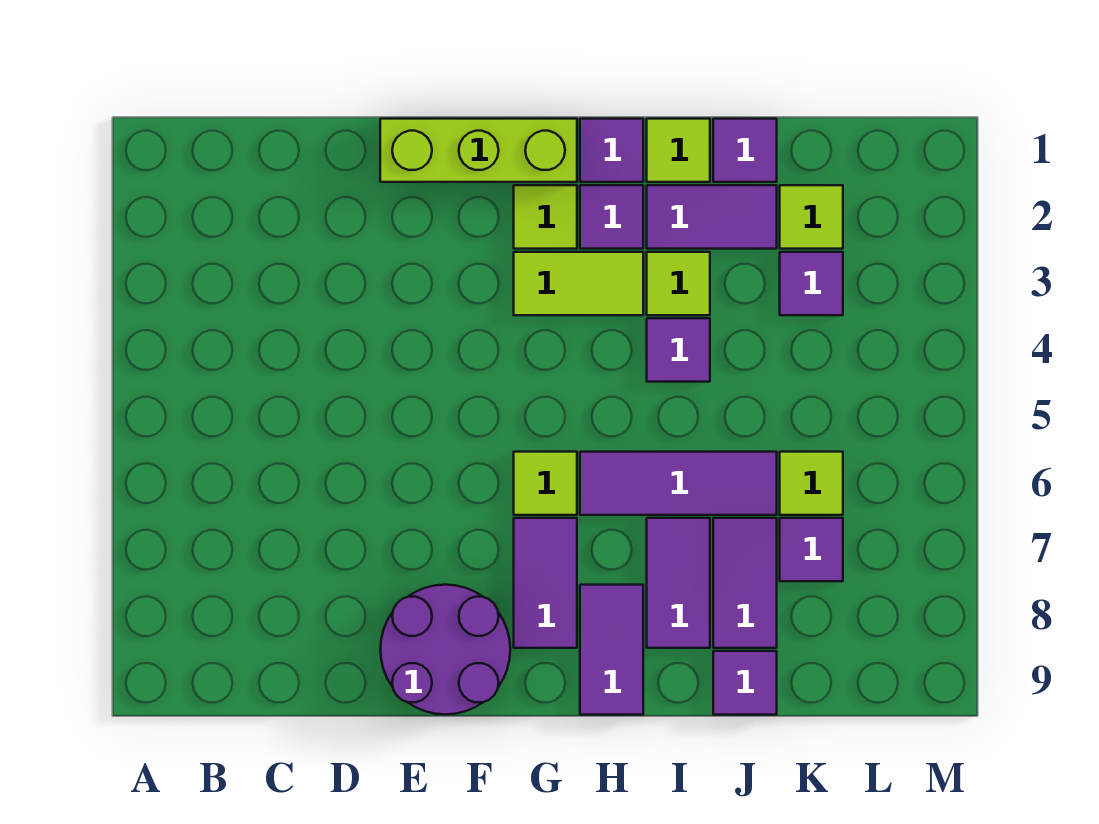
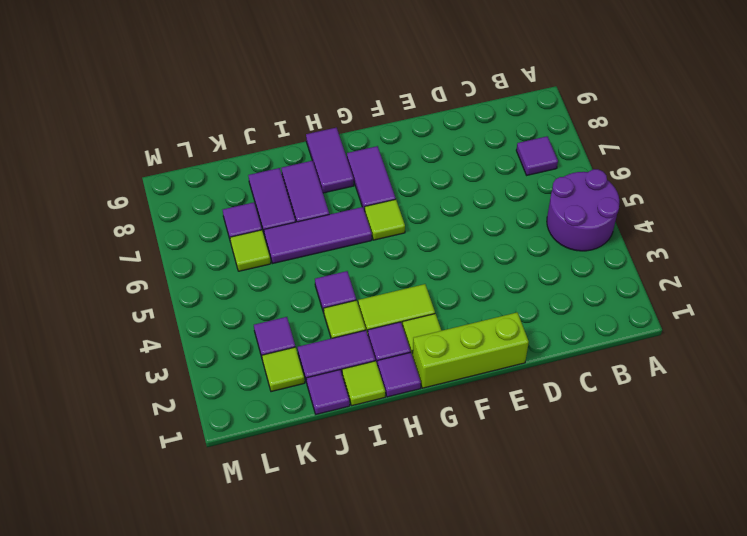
purple round brick E8:F9 level 1 -> purple round brick A4:B5 level 1
purple tile J9 level 1 -> purple tile B7 level 1

